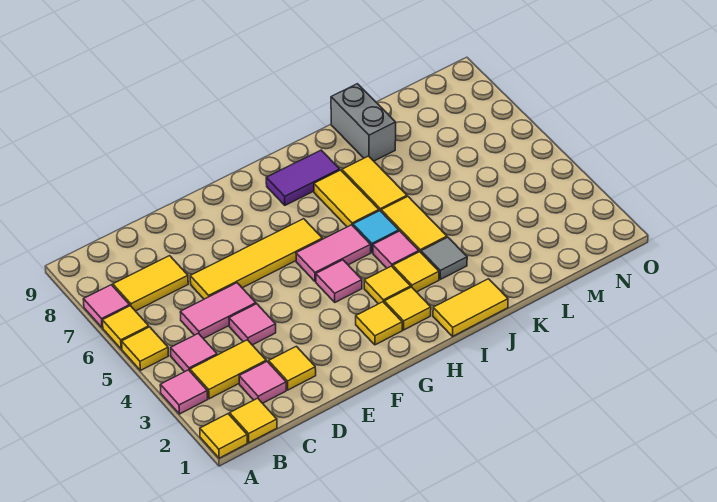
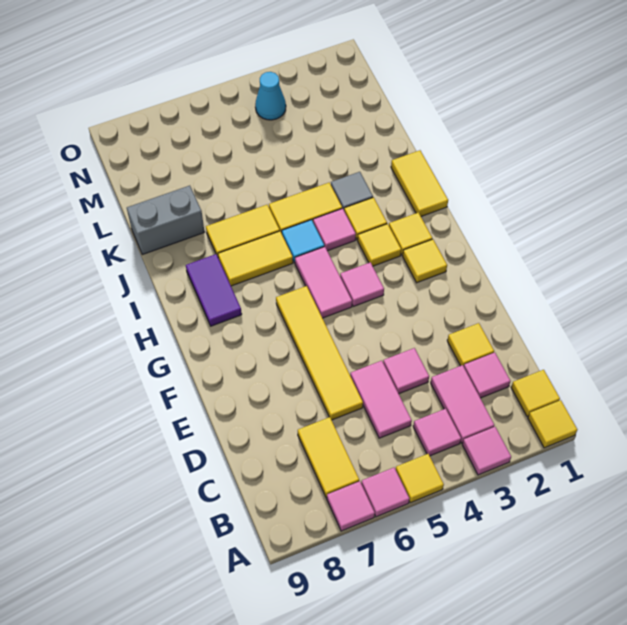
yellow tile A6 level 1 -> pink tile A6 level 1
yellow tile B3:C3 level 1 -> pink tile B3:C3 level 1
none -> cyan cone N4 level 1

